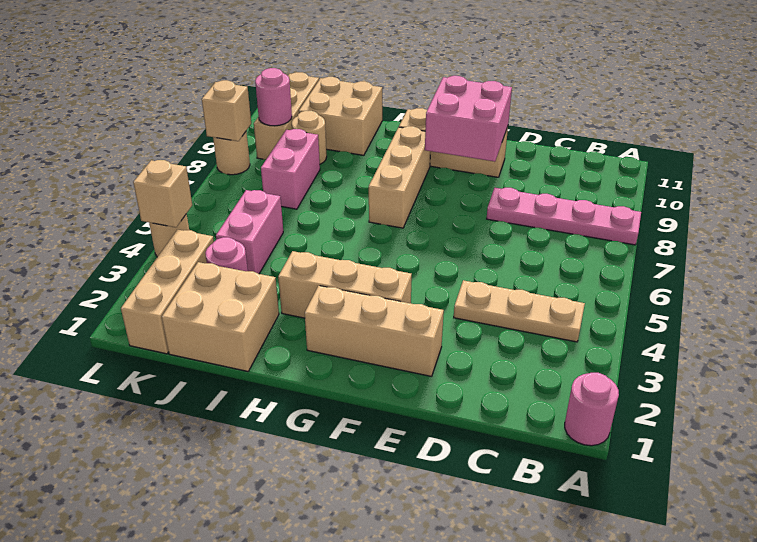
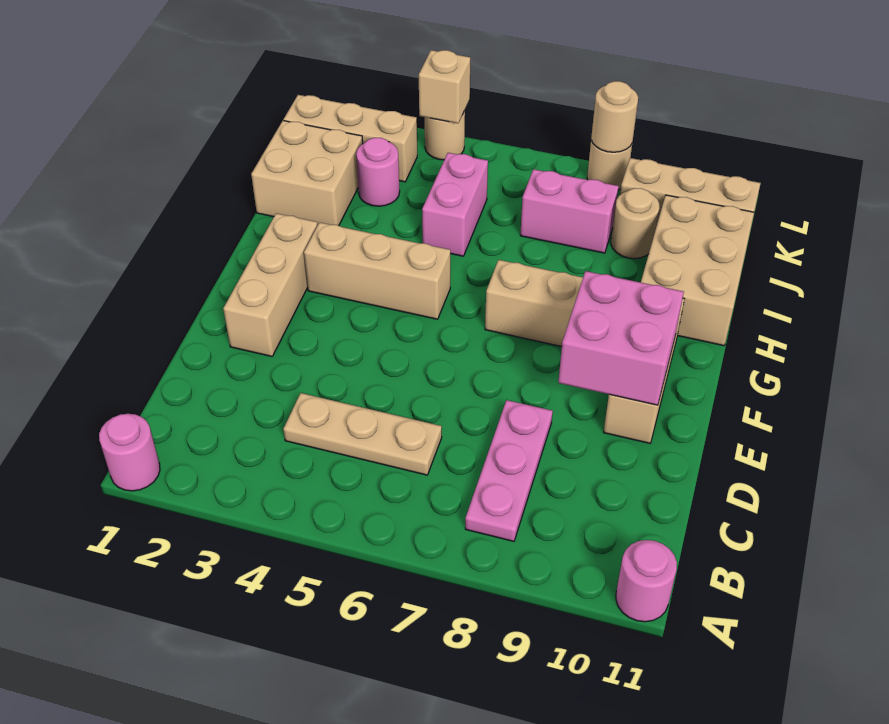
pink plate A8:D8 level 1 -> pink plate B8:D8 level 1
tan plate B4:D4 level 1 -> tan plate C4:C6 level 1
tan brick F3:H3 level 1 -> tan brick G3:G5 level 1
tan brick I10:J11 level 1 -> tan brick H10:J11 level 1
pink brick J4:J5 level 1 -> pink brick I5:J5 level 1
pink round brick K9 level 2 -> pink round brick A11 level 1
tan brick L8 level 2 -> tan round brick L8 level 2

